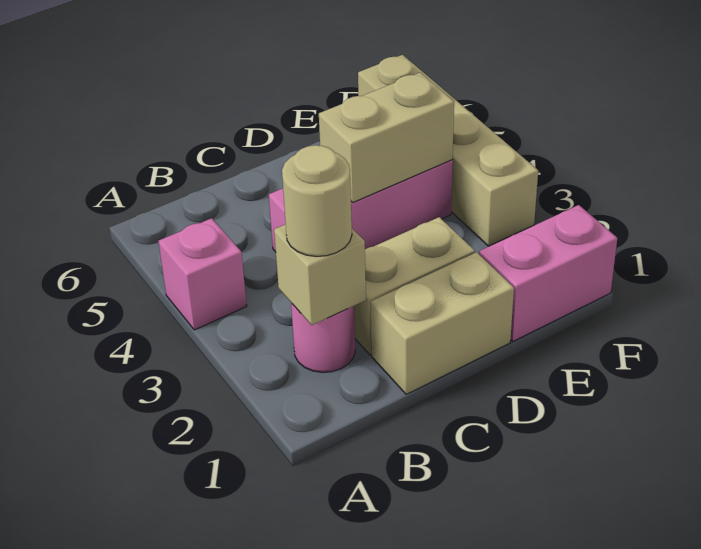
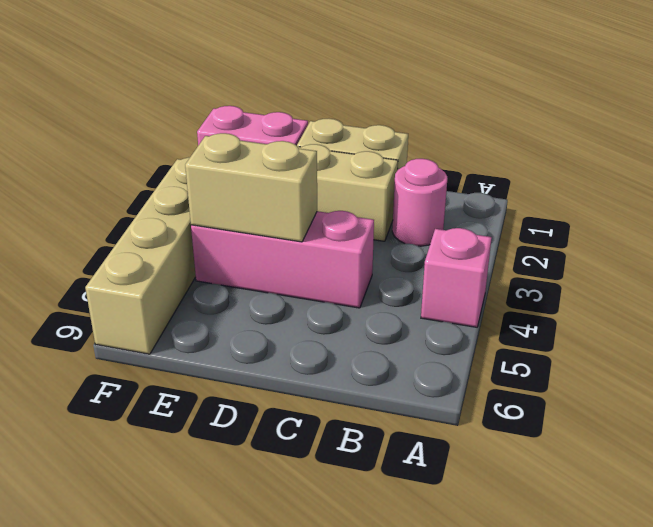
tan brick B2 level 2 -> none
tan round brick B2 level 3 -> none

